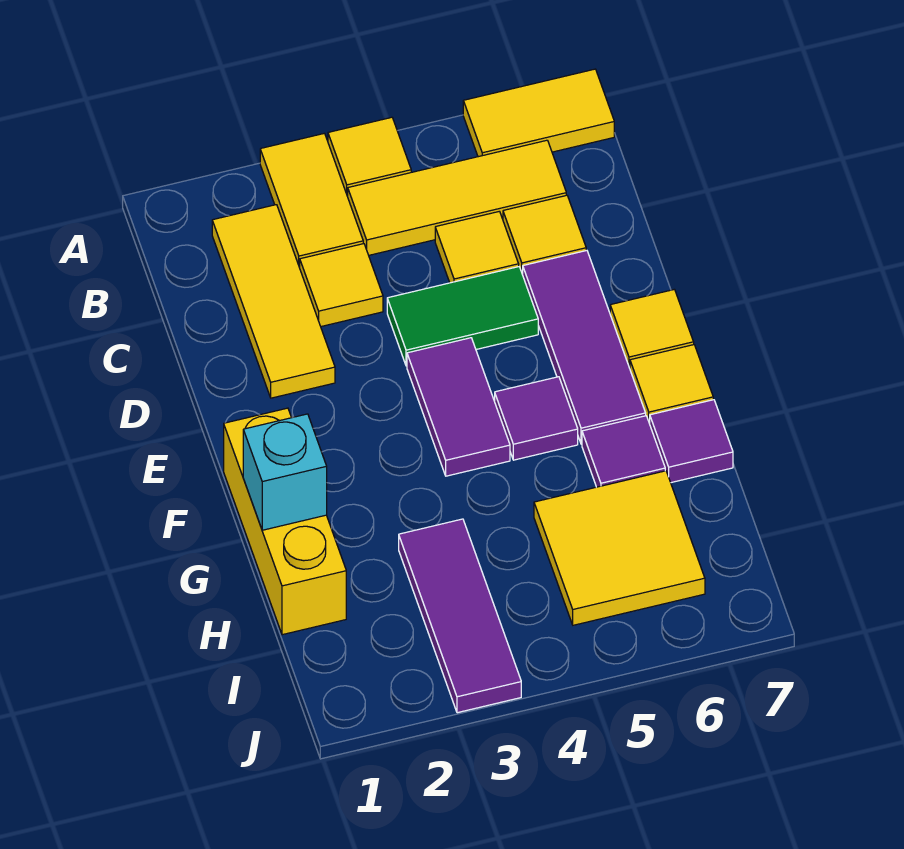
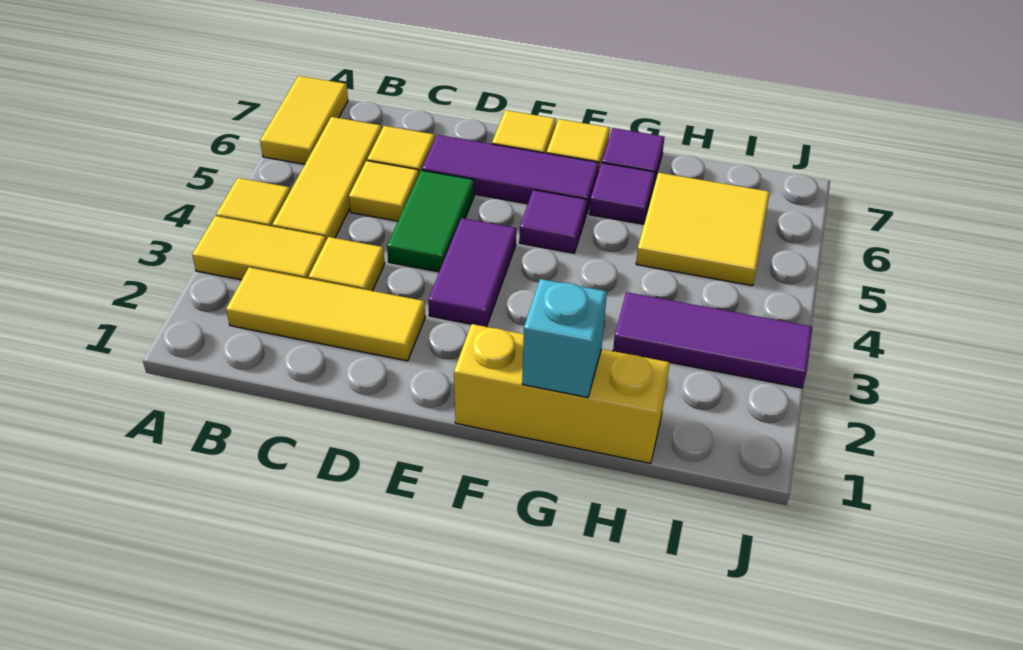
purple tile E4:F4 level 1 -> purple tile E3:E4 level 1

